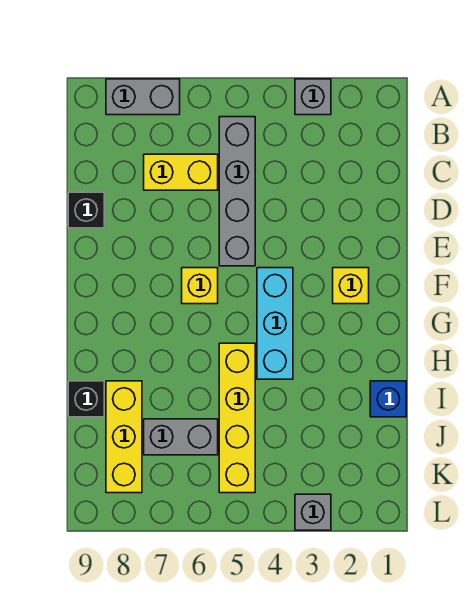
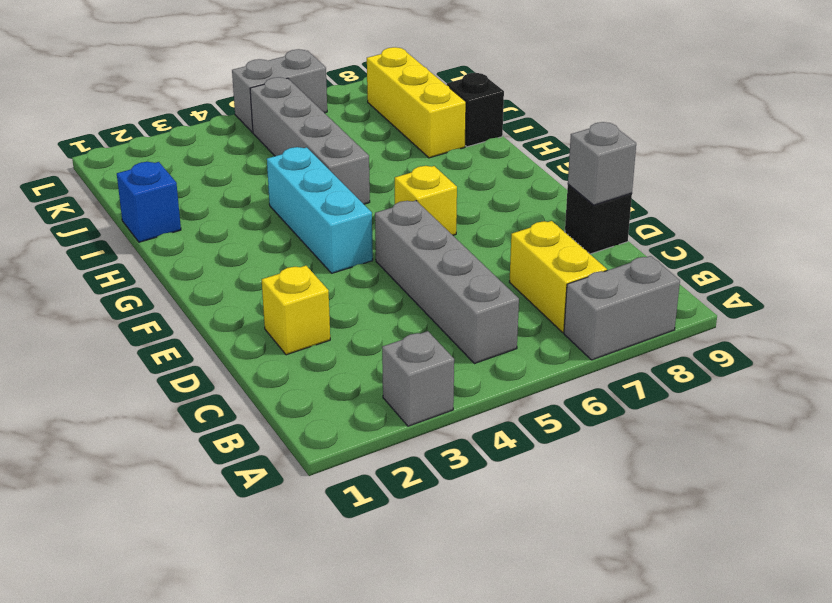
yellow brick C6:C7 level 1 -> yellow brick B7:C7 level 1
yellow brick F2 level 1 -> yellow brick D2 level 1
yellow brick H5:K5 level 1 -> grey brick H5:K5 level 1
grey brick J6:J7 level 1 -> grey brick L5:L6 level 1
grey brick L3 level 1 -> grey brick D9 level 2

